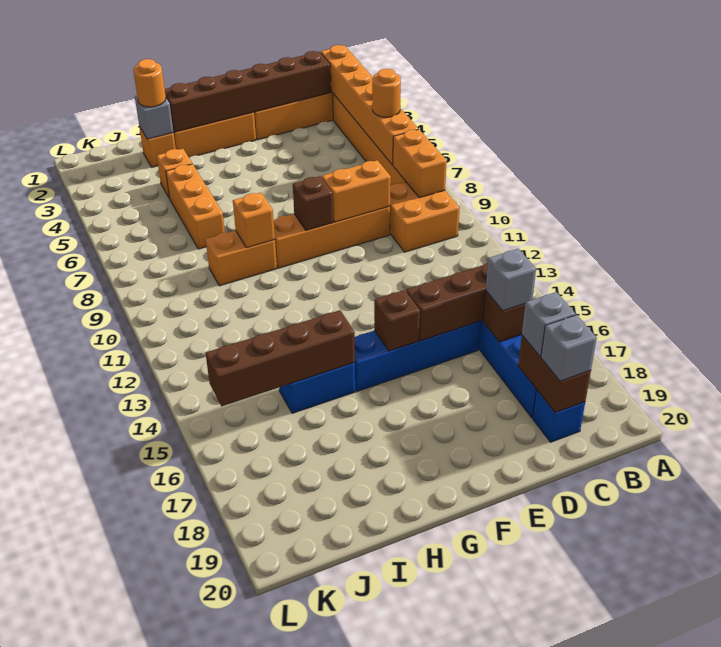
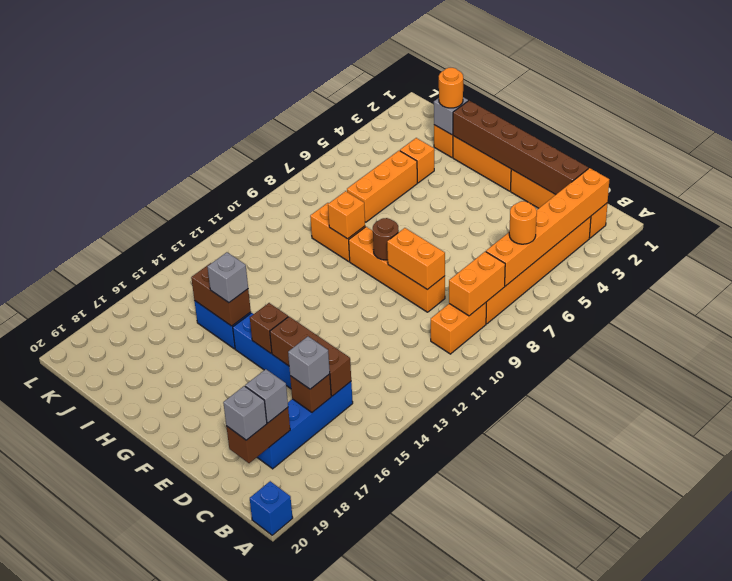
orange brick B9:C10 level 1 -> orange brick B9:B10 level 1
blue brick C19 level 1 -> blue brick A20 level 1
brown brick F9 level 2 -> brown round brick F9 level 2
brown brick H15:K15 level 2 -> brown brick H15:I15 level 2
none -> grey brick H15 level 3

